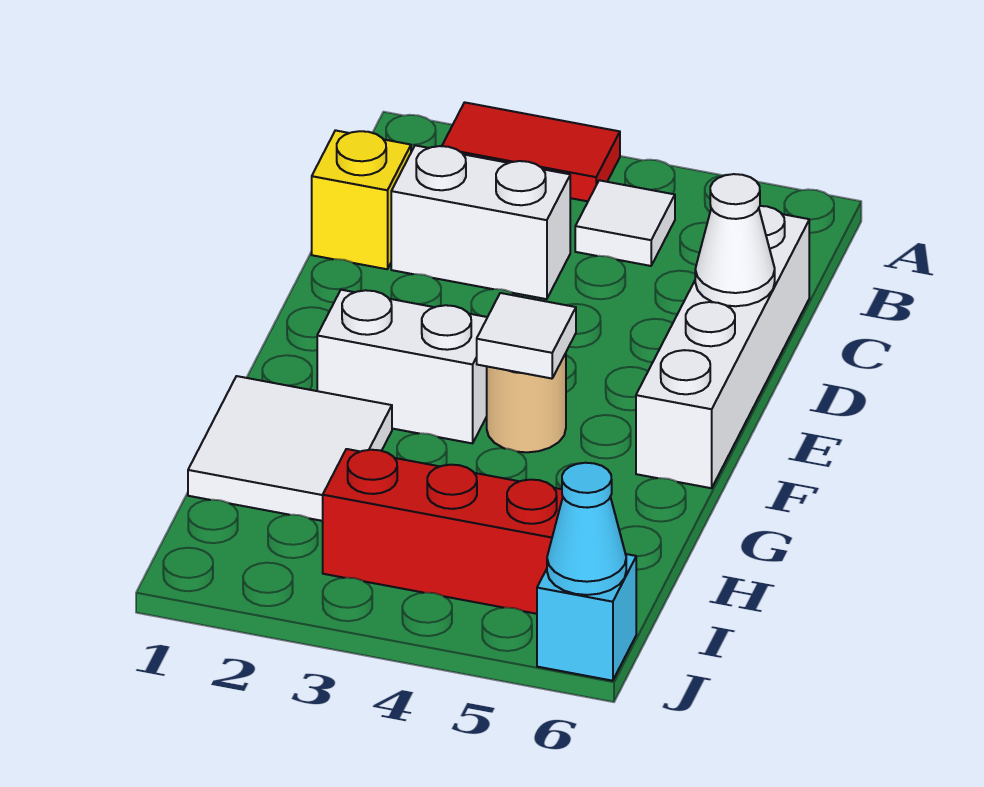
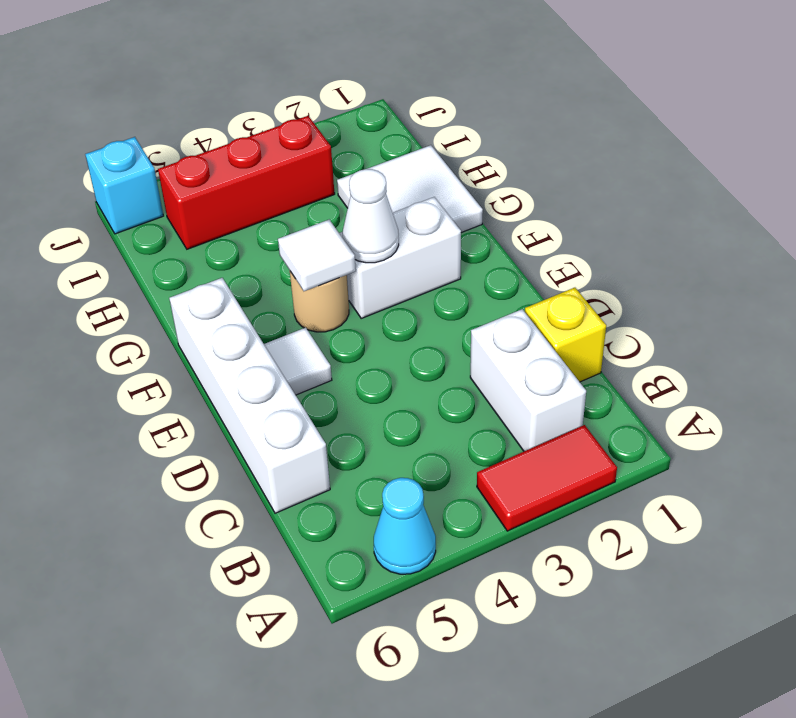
white tile B4 level 1 -> white tile E5 level 1
white brick C2:C3 level 1 -> white brick B2:C2 level 1
white cone D6 level 2 -> white cone F3 level 2
cyan cone J6 level 2 -> cyan cone A5 level 1

